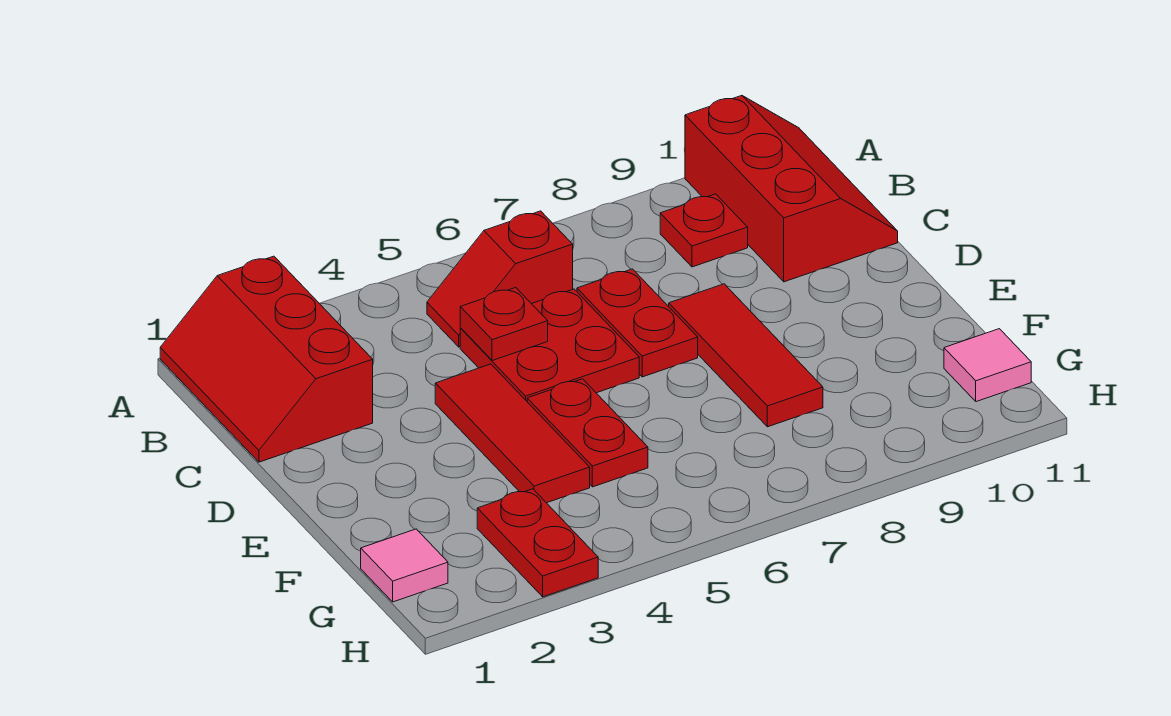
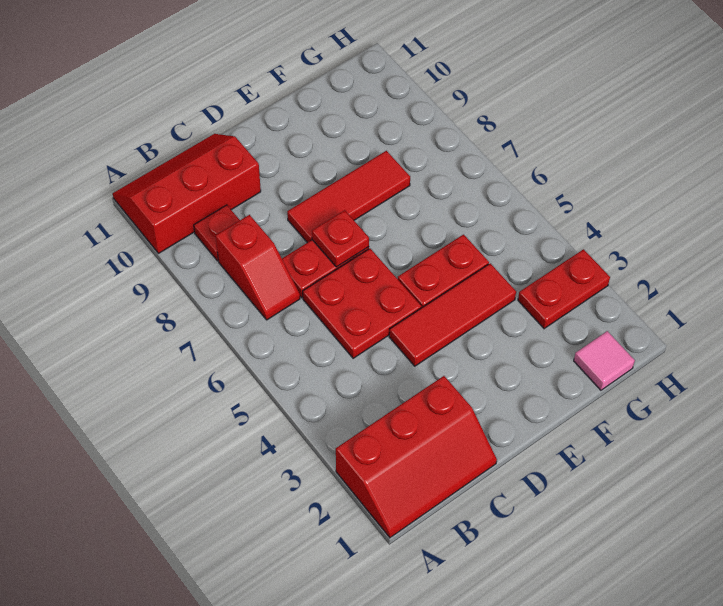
red slope B5:B6 level 1 top 6 -> red slope B7:B8 level 1 top 8
red plate C5 level 2 -> red plate D7 level 2
pink tile G11 level 1 -> none

